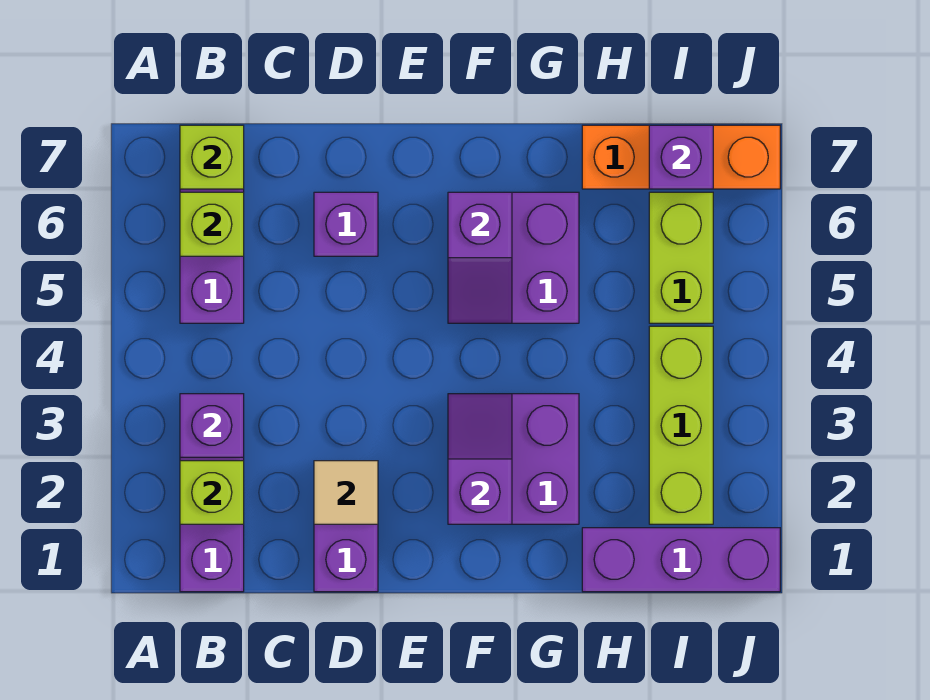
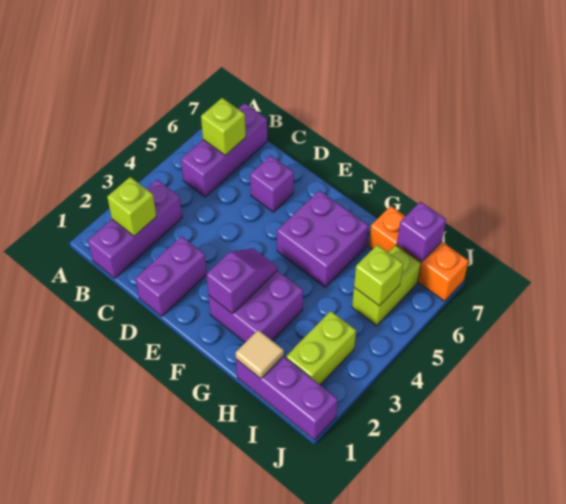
purple brick B3 level 2 -> none
lime brick B7 level 2 -> lime brick I5 level 2
tan tile D2 level 2 -> tan tile H1 level 2
purple slope F5:F6 level 2 top 6 -> none
lime brick I2:I4 level 1 -> lime brick I2:I3 level 1

